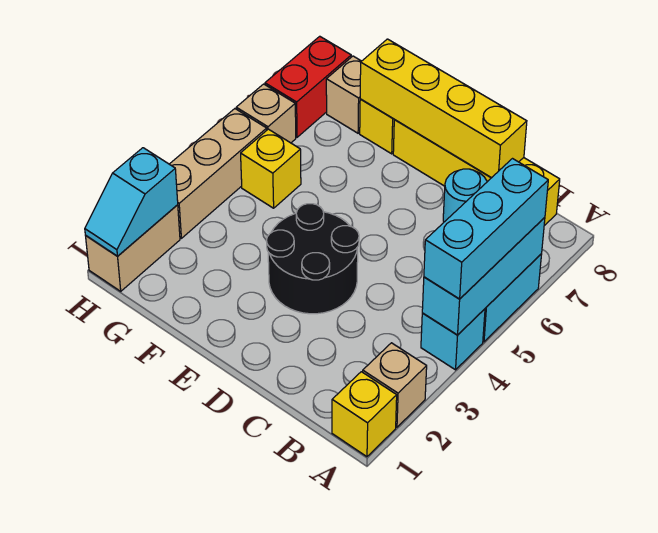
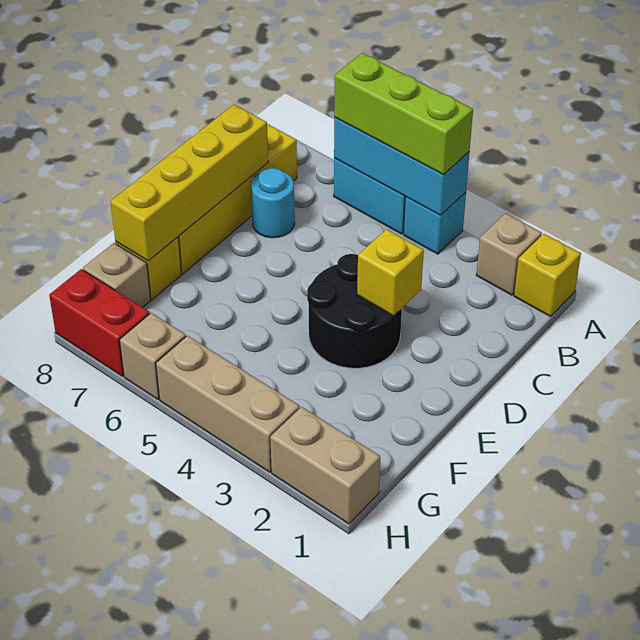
cyan brick A4:A6 level 3 -> lime brick A4:A6 level 3
yellow brick G5 level 1 -> yellow brick D3 level 2
cyan slope H1:H2 level 2 top 2 -> none

